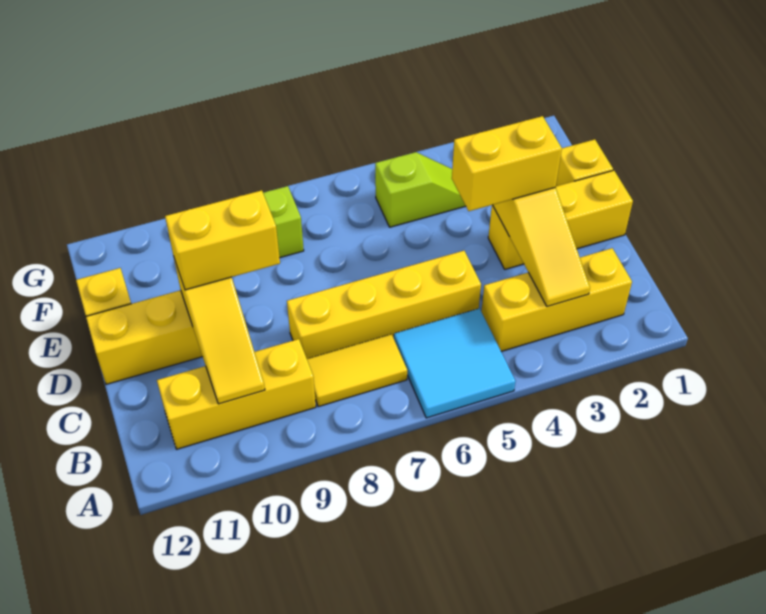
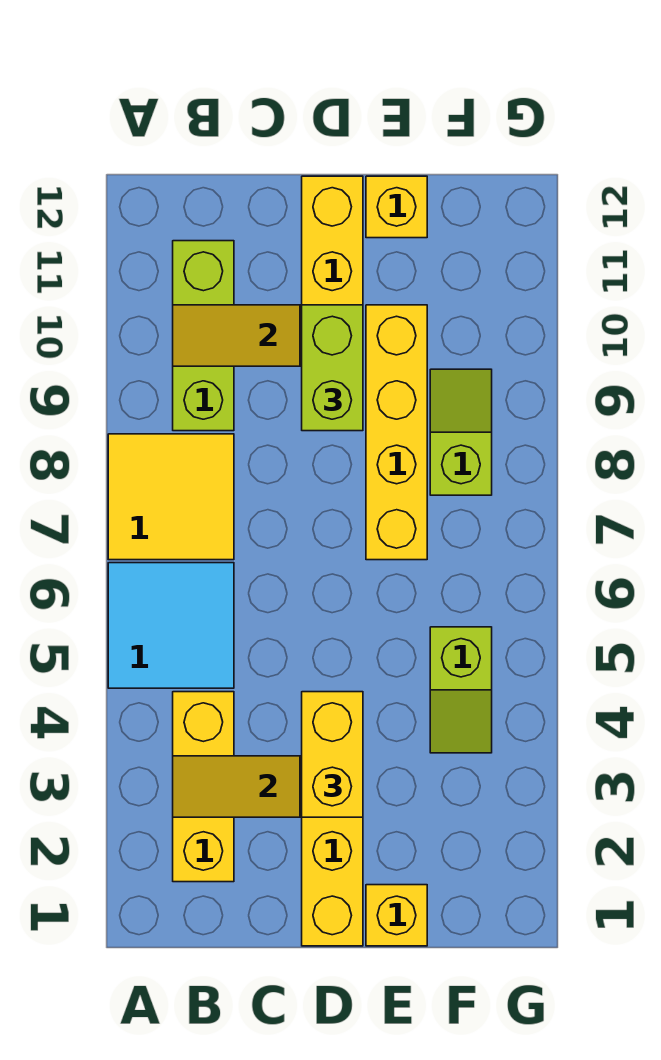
yellow tile B7:B8 level 1 -> yellow tile A7:B8 level 1
yellow brick B9:B11 level 1 -> lime brick B9:B11 level 1
yellow brick C5:C8 level 1 -> yellow brick E7:E10 level 1
yellow brick D9:D10 level 3 -> lime brick D9:D10 level 3

